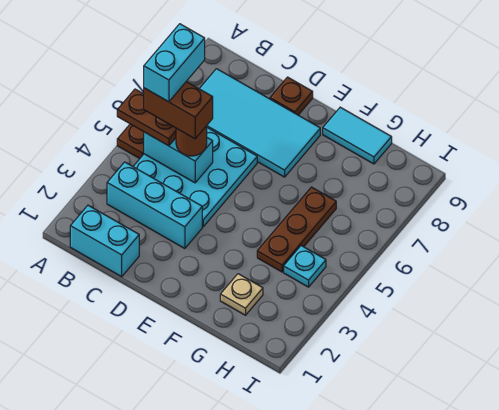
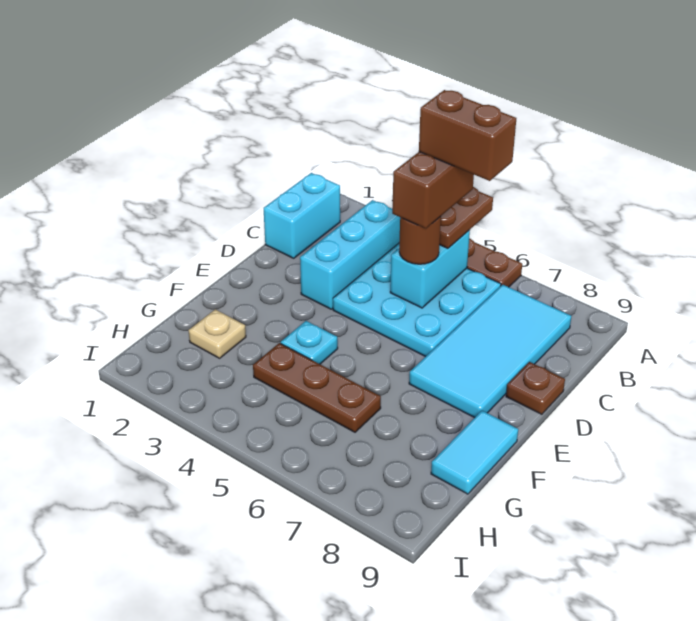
cyan brick B5:B6 level 5 -> brown brick B5:B6 level 5
cyan plate H4 level 1 -> cyan plate F4 level 1

